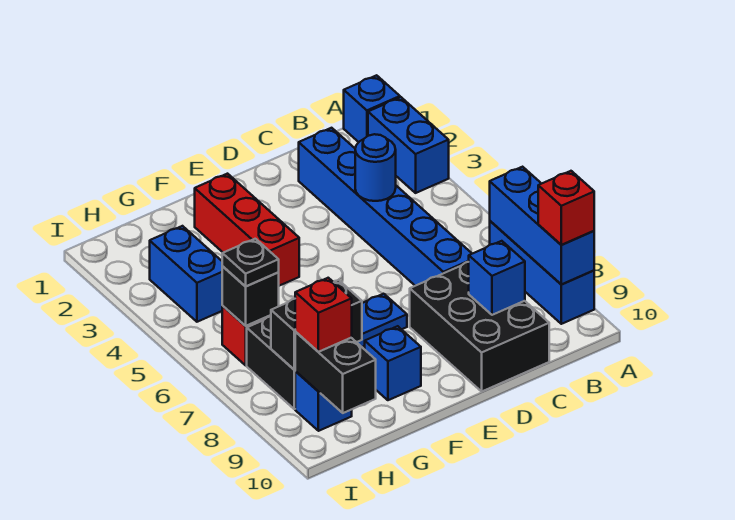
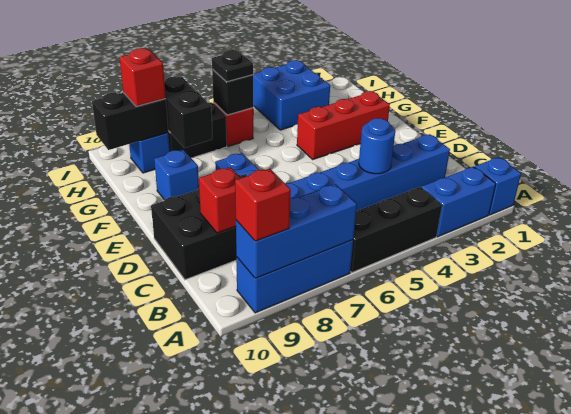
none -> black brick A4:A6 level 1
blue brick C9 level 2 -> red brick C9 level 2
blue brick H3:H4 level 1 -> blue brick H3:I4 level 1

